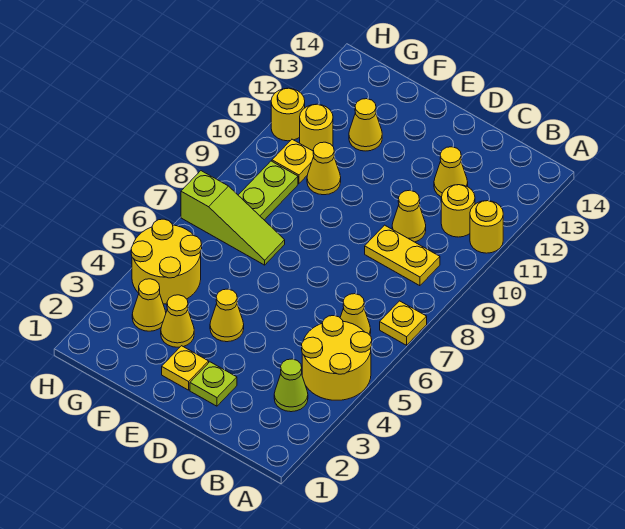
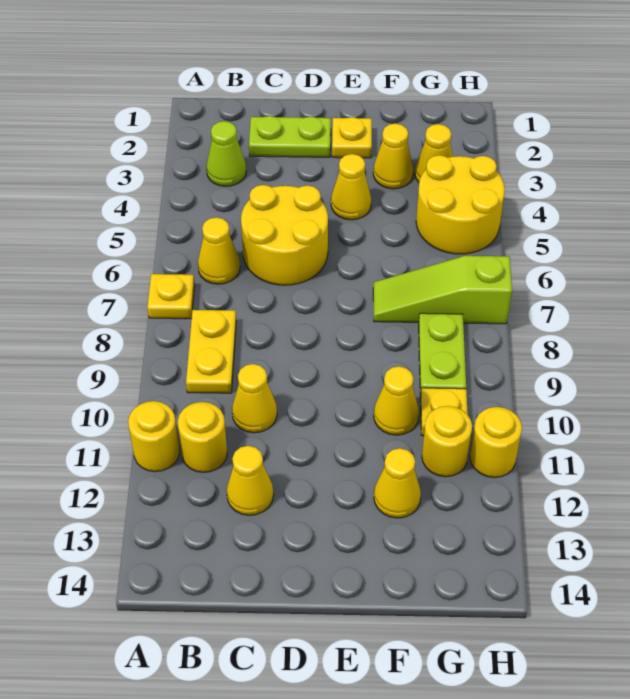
yellow round brick A4:B5 level 1 -> yellow round brick C5:D6 level 1
yellow plate B9:C9 level 1 -> yellow plate B8:B9 level 1
lime plate D2 level 1 -> lime plate C2:D2 level 1

